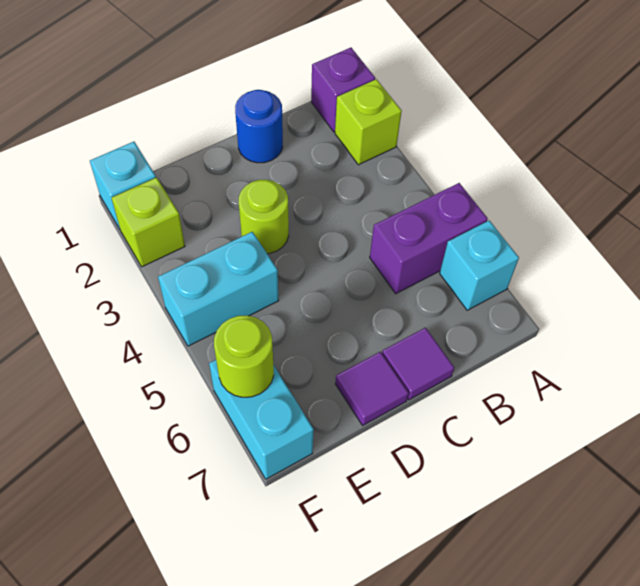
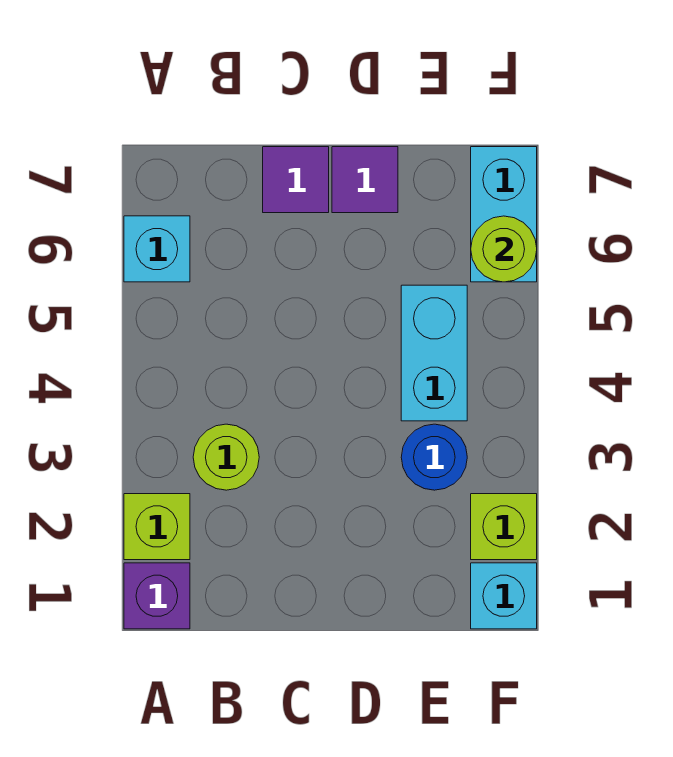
purple brick A5:B5 level 1 -> none
blue round brick C1 level 1 -> blue round brick E3 level 1
lime round brick D3 level 1 -> lime round brick B3 level 1
cyan brick E4:F4 level 1 -> cyan brick E4:E5 level 1

